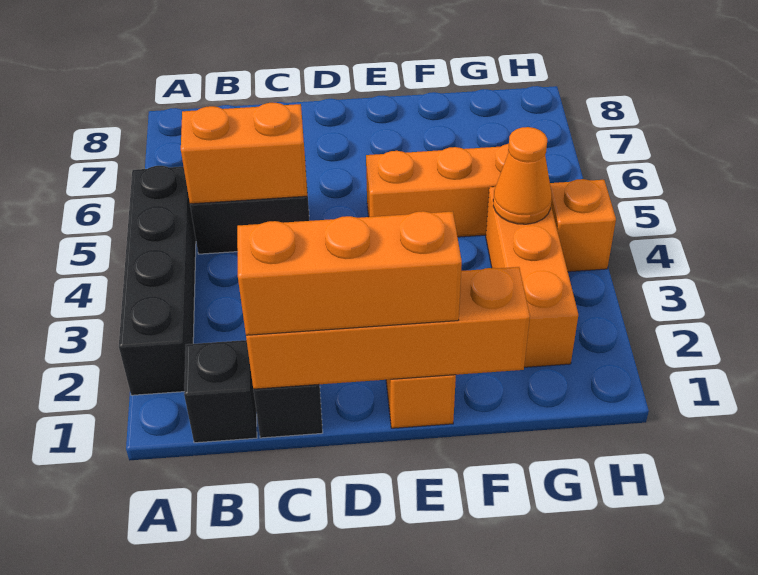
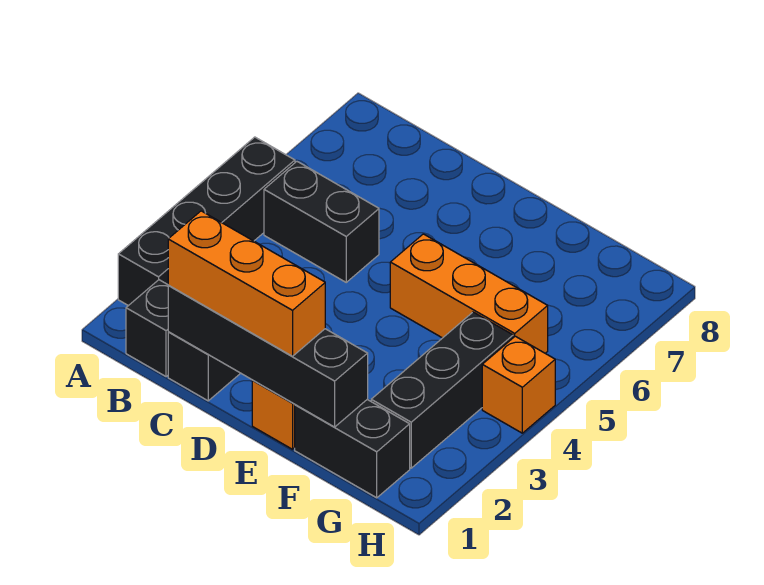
orange brick B5:C5 level 2 -> none
orange brick C1:F1 level 2 -> black brick C1:F1 level 2
none -> black brick F1:G1 level 1
orange brick G2:G4 level 1 -> black brick G2:G4 level 1
orange cone G4 level 2 -> none

